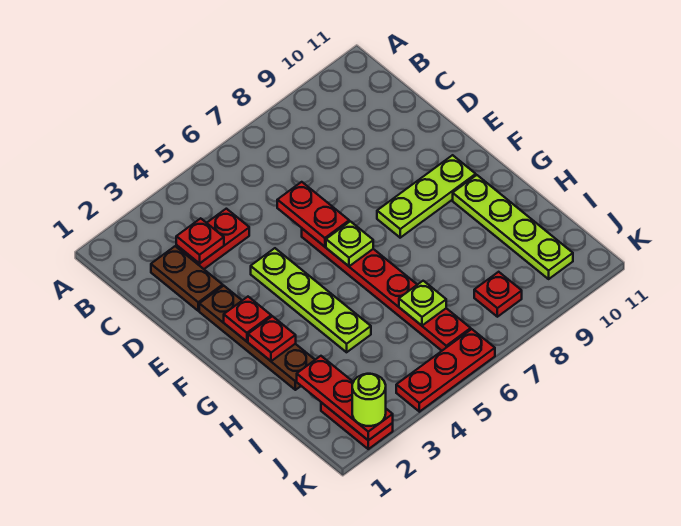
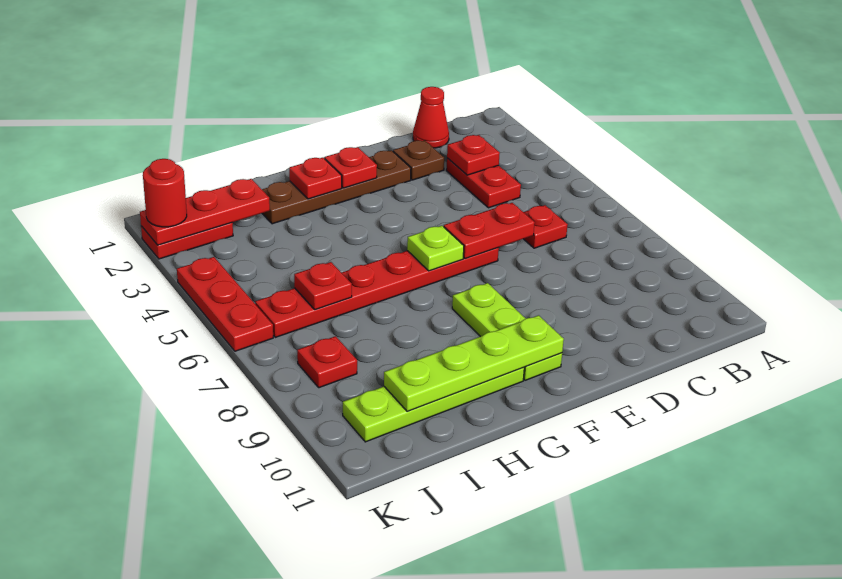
none -> red cone C1 level 1
brown plate C2:D2 level 1 -> brown plate D2 level 1
none -> red plate C6 level 1
lime plate E4:H4 level 1 -> lime plate F10:I10 level 2
lime plate I6 level 2 -> red plate I6 level 2
lime round brick K2 level 3 -> red round brick K2 level 3

